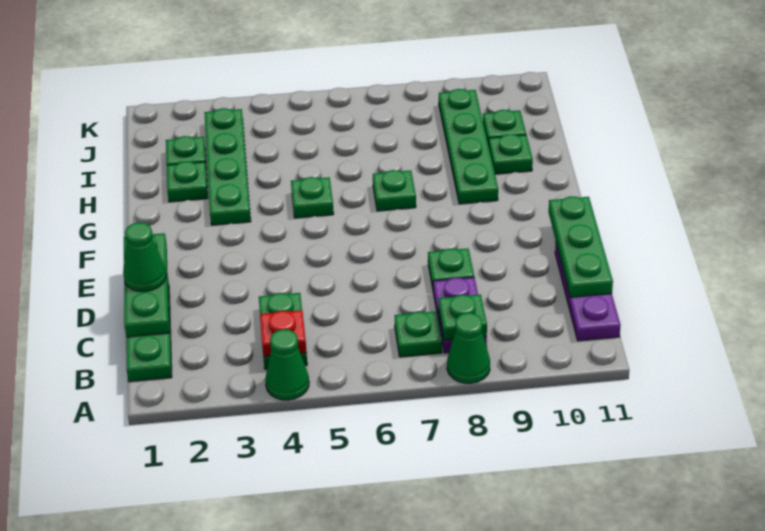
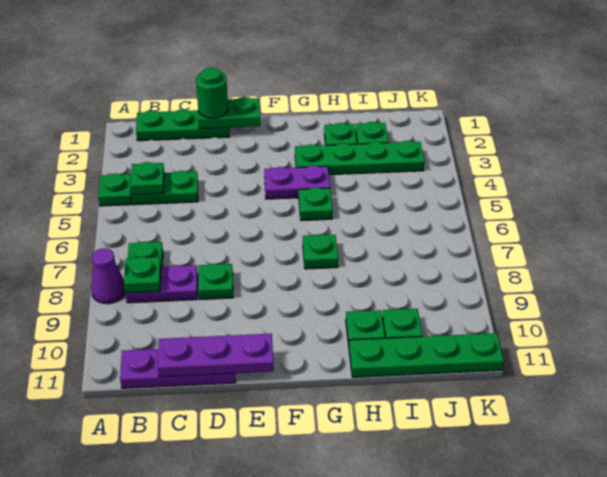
green cone A4 level 1 -> green plate A4 level 1
green cone A8 level 1 -> purple cone A8 level 1
red plate B4 level 2 -> green plate B4 level 2
green plate C1:E1 level 2 -> green plate D1:E1 level 2
green plate C11:E11 level 2 -> purple plate C11:E11 level 2
green cone D1 level 3 -> green round brick D1 level 3
none -> purple plate F4:G4 level 1
green plate G9:J9 level 1 -> green plate H11:K11 level 1

